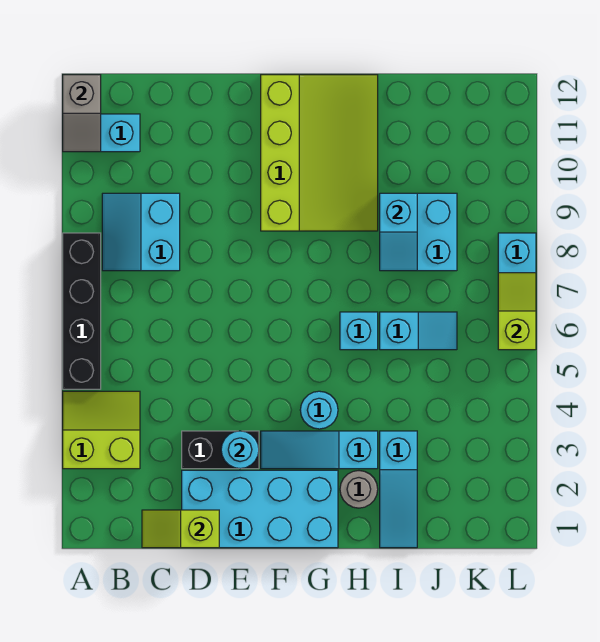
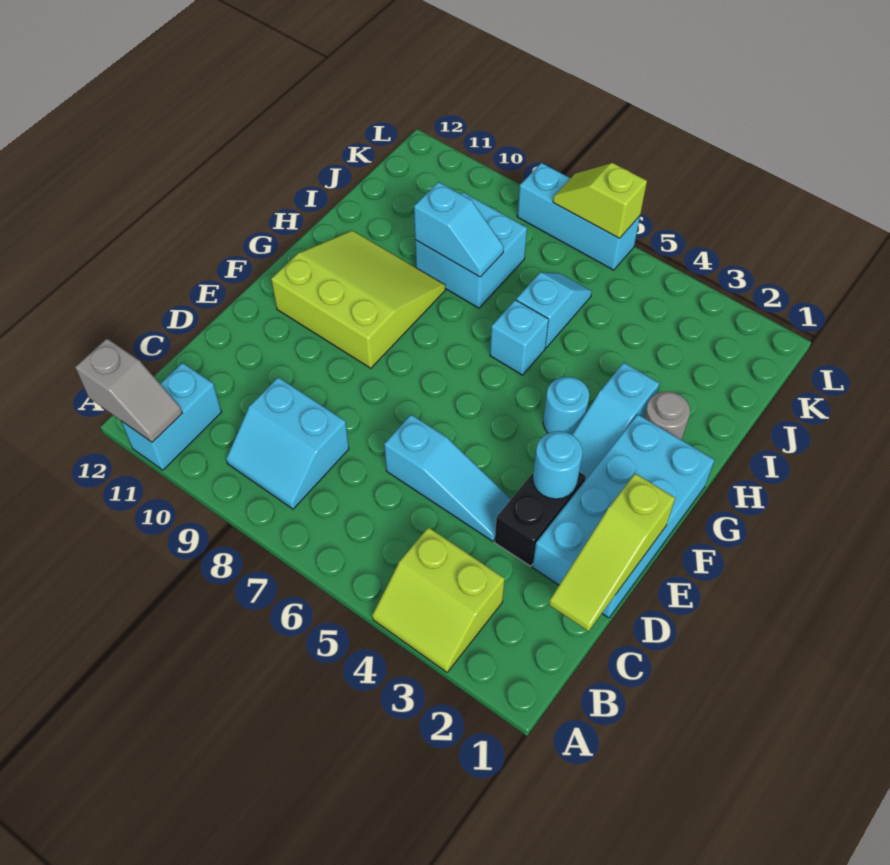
lime slope A3:B4 level 1 top 3 -> lime slope A3:B4 level 1 top B
black brick A5:A8 level 1 -> none
lime slope C1:D1 level 2 top D -> lime slope C1:E1 level 2 top E
lime slope F9:H12 level 1 top F -> lime slope F9:H11 level 1 top F
cyan slope I1:I3 level 1 top 3 -> cyan slope D4:D6 level 1 top 6

